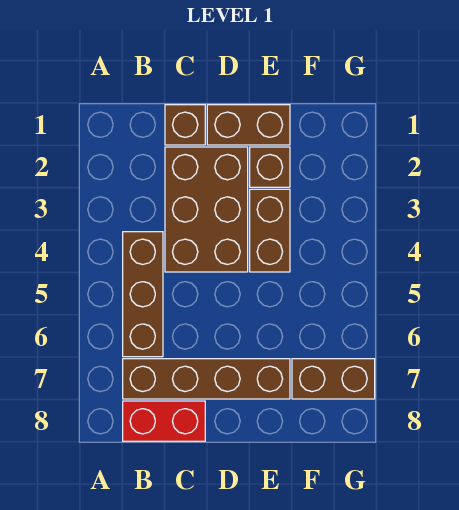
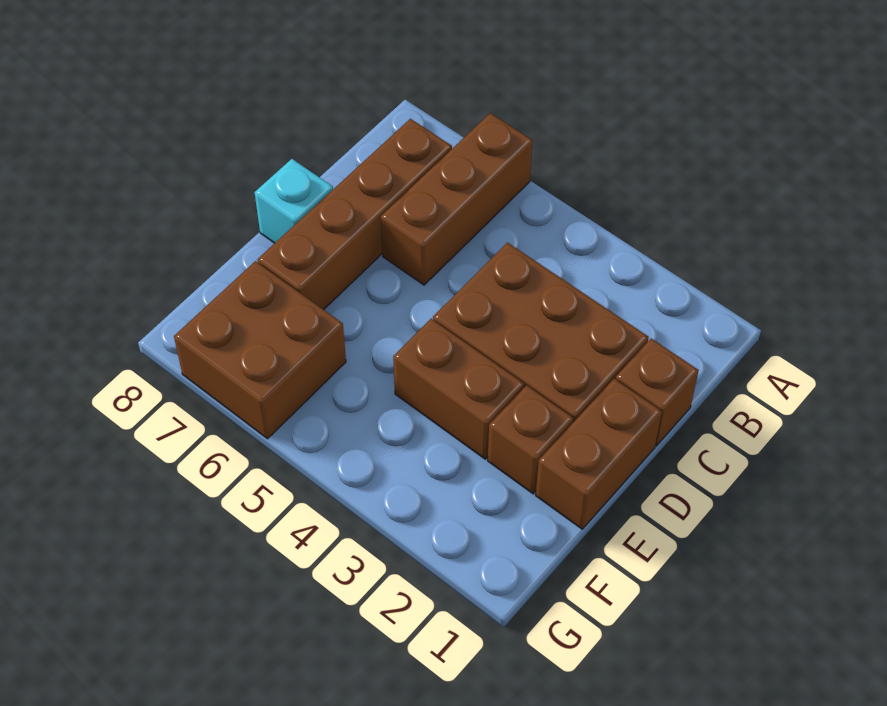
brown brick B4:B6 level 1 -> brown brick A6:C6 level 1
red brick B8:C8 level 1 -> none
none -> cyan brick D8 level 1
brown brick F7:G7 level 1 -> brown brick F6:G7 level 1

